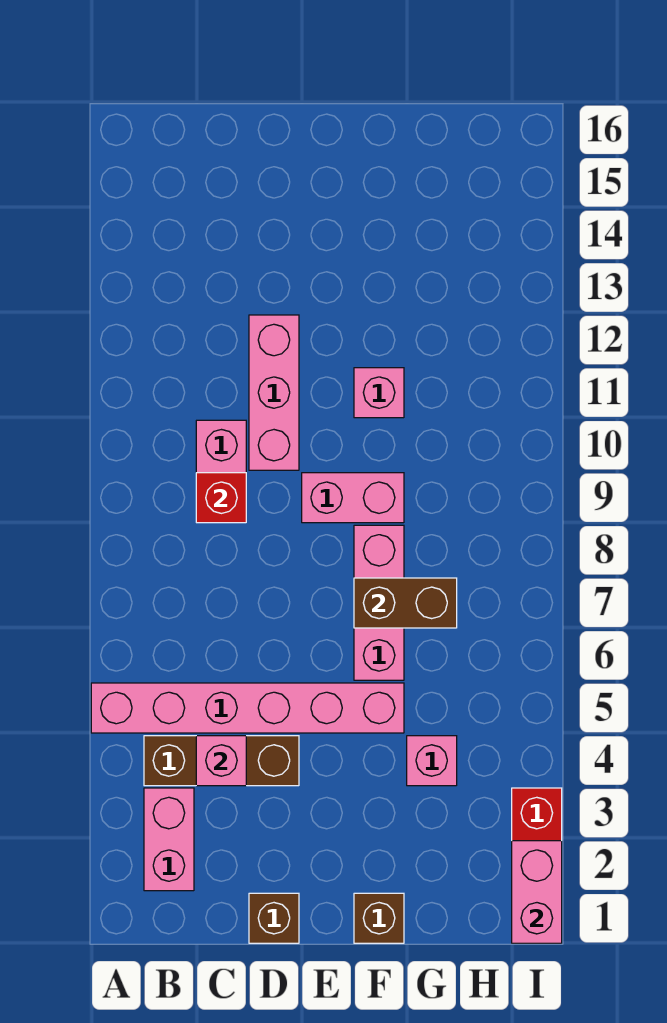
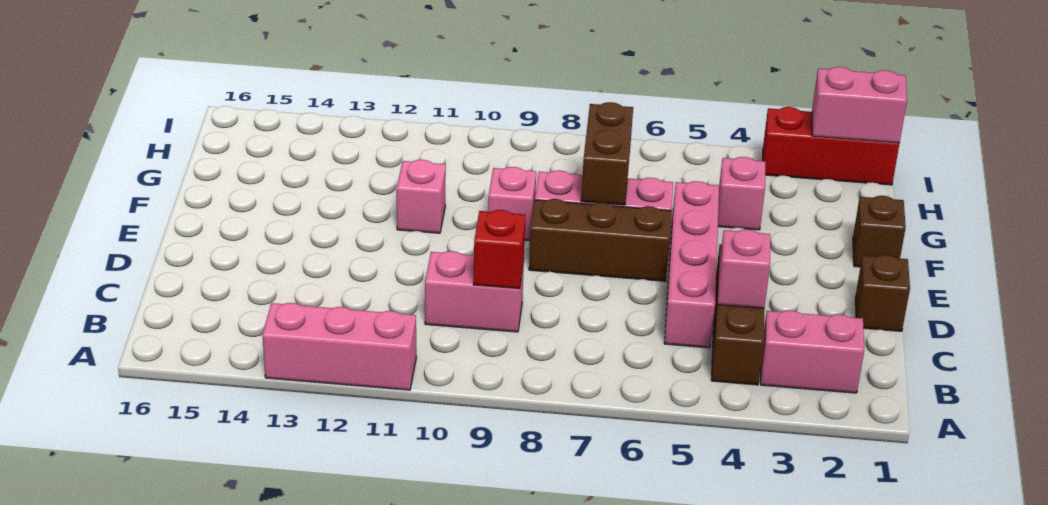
pink brick A5:F5 level 1 -> pink brick C5:F5 level 1
pink brick D10:D12 level 1 -> pink brick A11:A13 level 1
none -> brown brick E6:E8 level 1
pink brick E9:F9 level 1 -> pink brick F9 level 1

